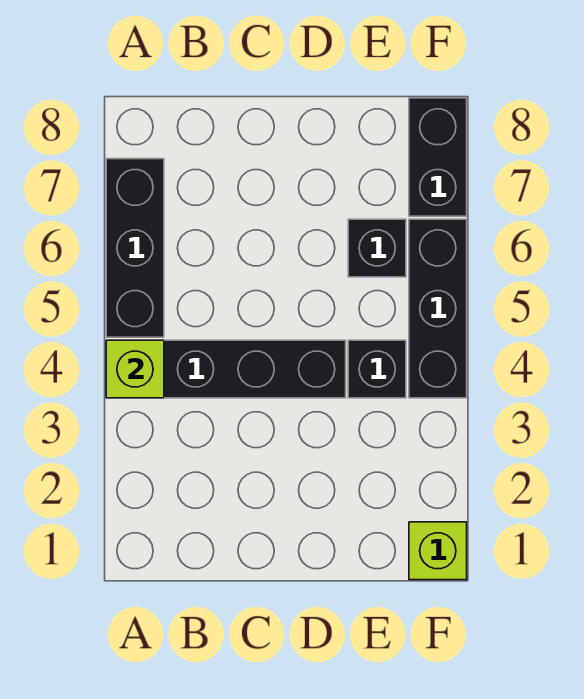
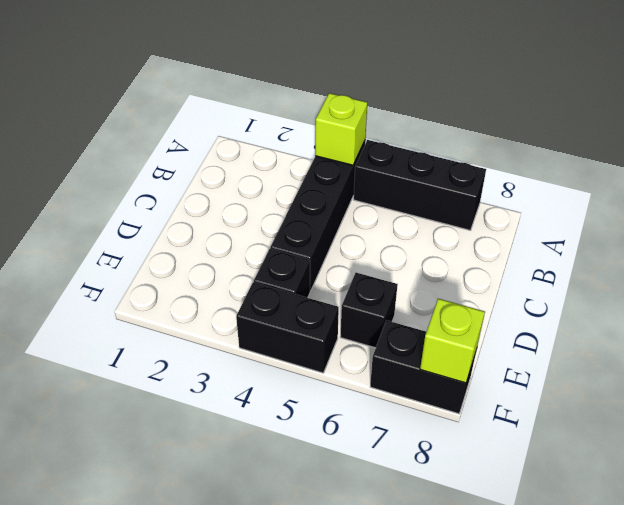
lime brick F1 level 1 -> lime brick F8 level 2
black brick F4:F6 level 1 -> black brick F4:F5 level 1

